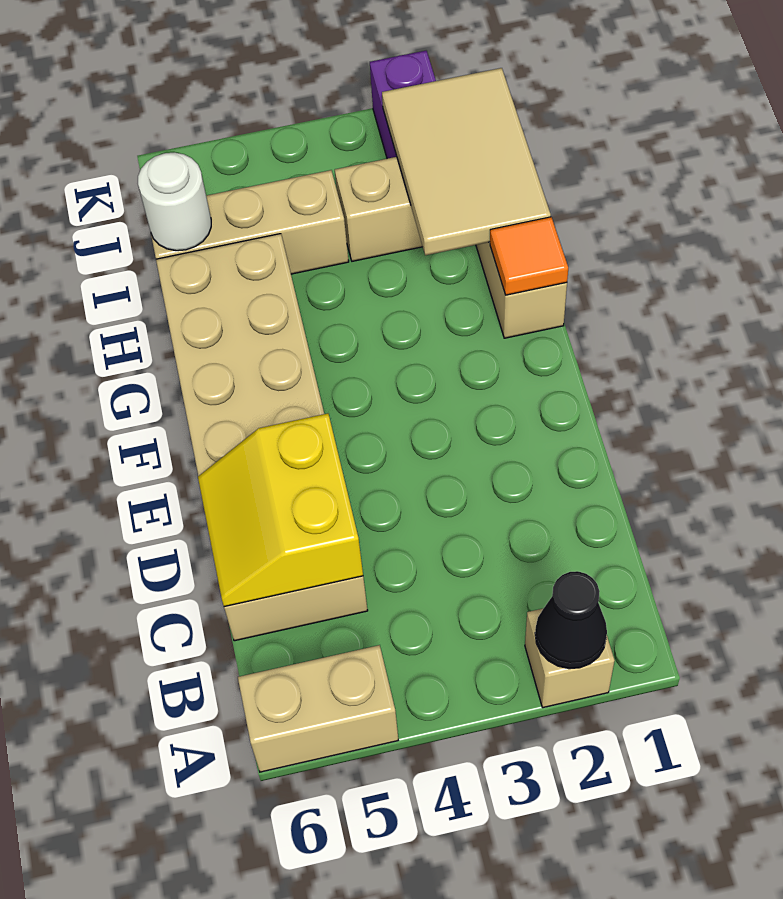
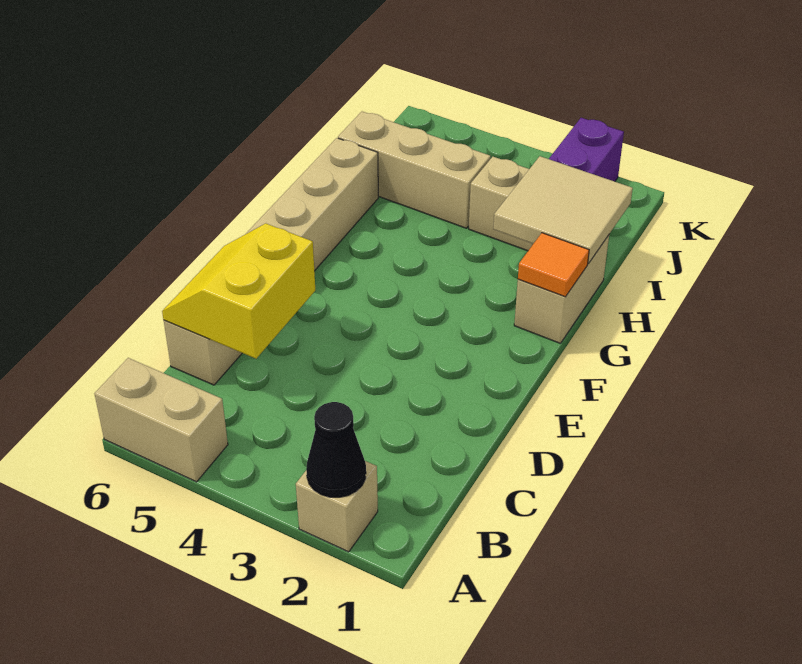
tan brick C5:H6 level 1 -> tan brick C6:H6 level 1
tan tile H1:J2 level 2 -> tan tile H1:I2 level 2
white round brick I6 level 2 -> none

